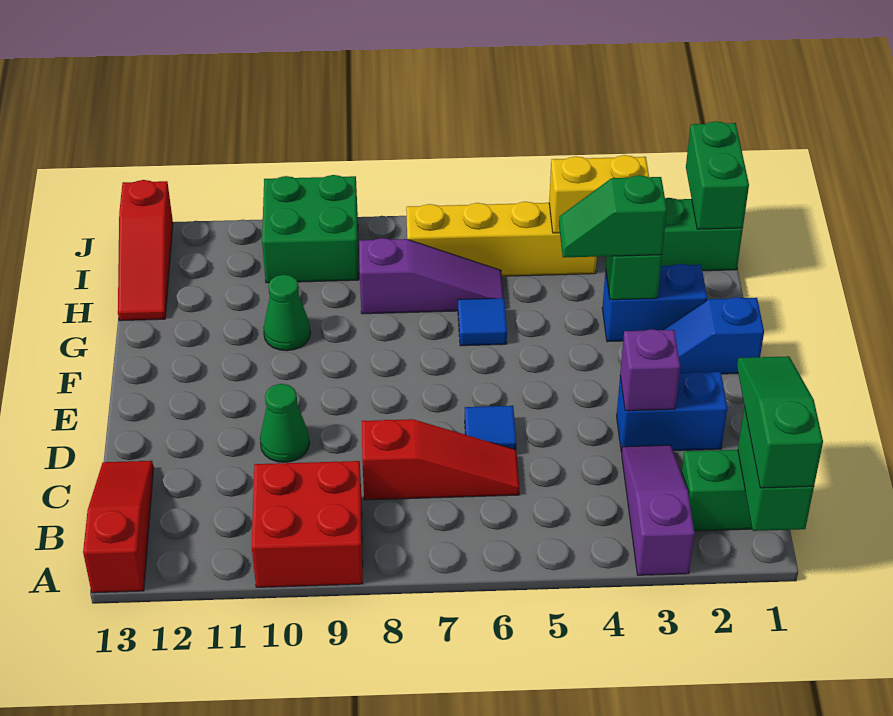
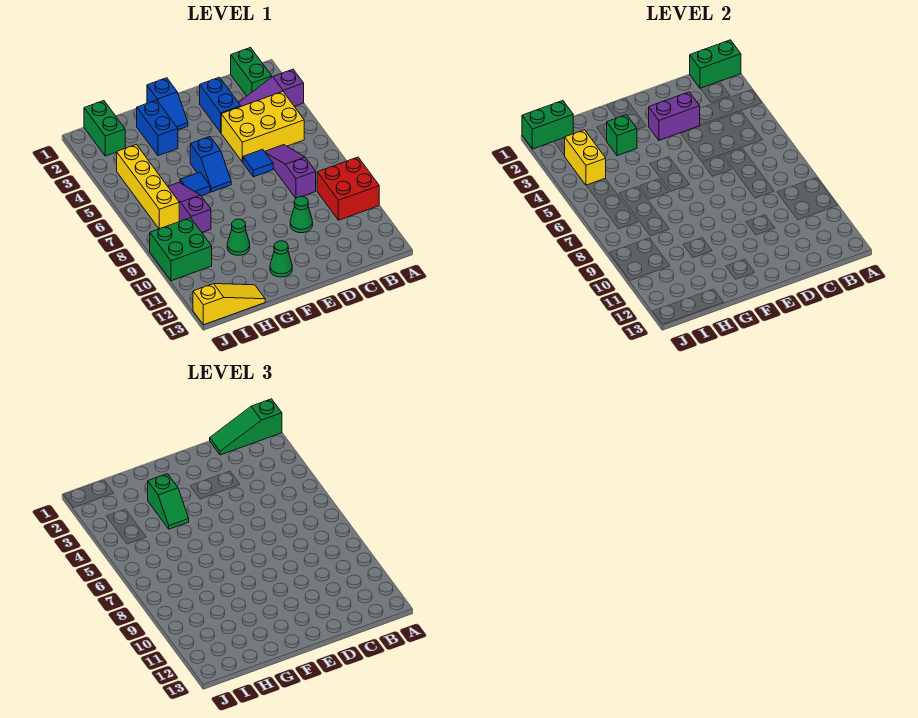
red slope A13:C13 level 1 top A -> none
none -> yellow brick B4:D5 level 1
red slope C6:C8 level 1 top 8 -> purple slope C6:C8 level 1 top 8
purple brick D3 level 2 -> purple brick D3:E3 level 2
none -> blue slope F5:F6 level 1 top 5
none -> green cone F12 level 1
red slope H13:J13 level 1 top J -> yellow slope H13:J13 level 1 top J

